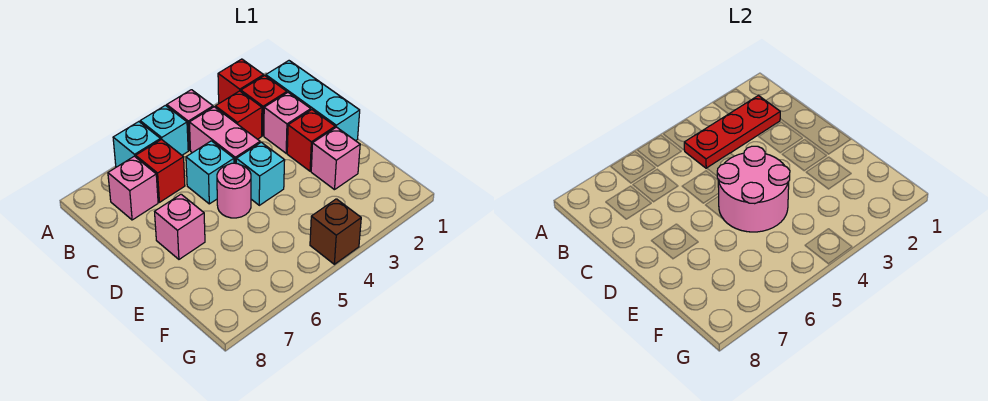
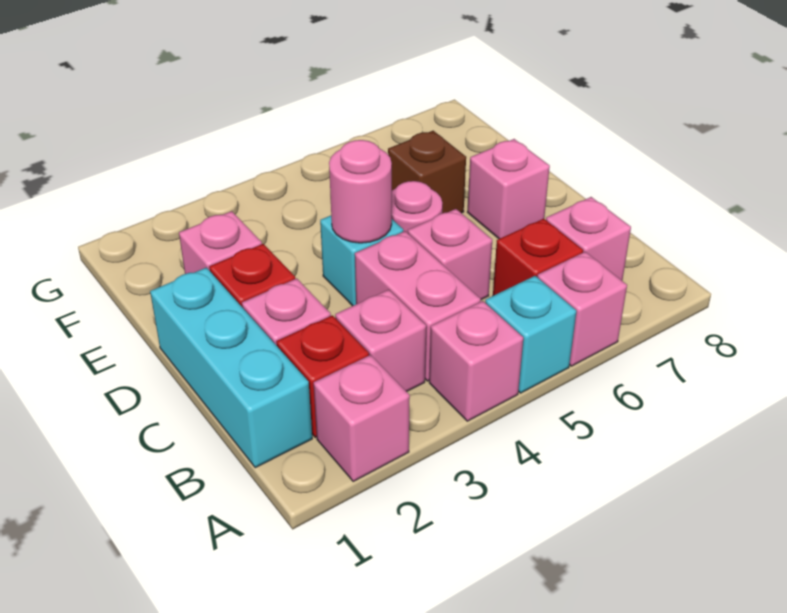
red brick A2 level 1 -> pink brick A2 level 1
cyan brick A6 level 1 -> pink brick A6 level 1
red plate B2:B4 level 2 -> none
red brick B3 level 1 -> pink brick B3 level 1
cyan brick C5 level 1 -> pink brick C5 level 1
pink round brick D4:E5 level 2 -> pink round brick D4 level 2
brown brick G4 level 1 -> brown brick E6 level 1

